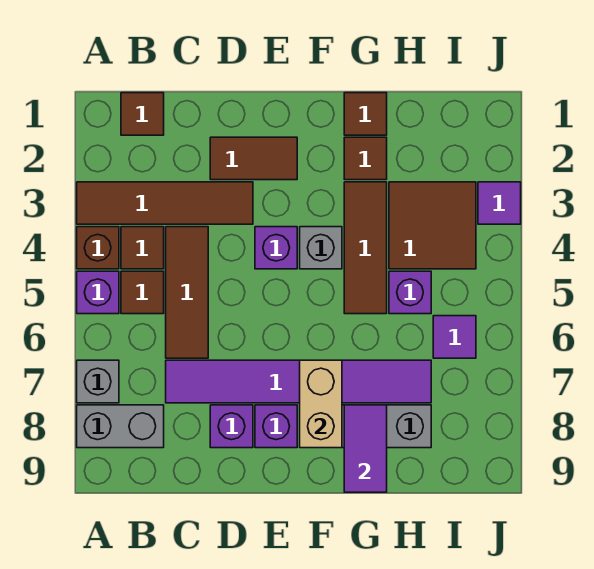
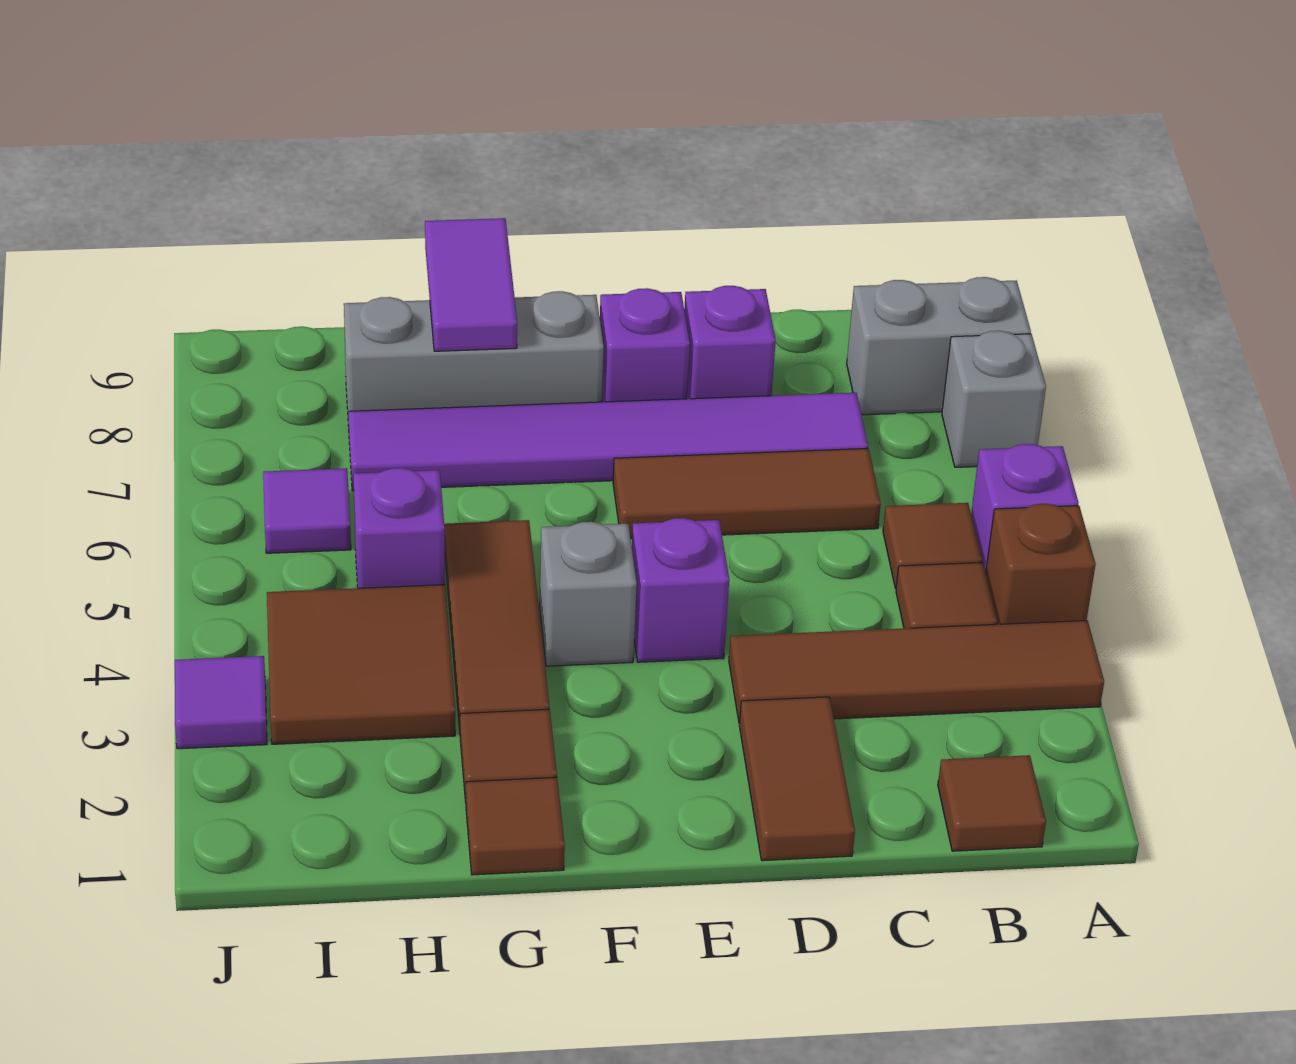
brown tile C4:C6 level 1 -> brown tile C6:E6 level 1
brown tile D2:E2 level 1 -> brown tile D1:D2 level 1
tan brick F7:F8 level 2 -> none

